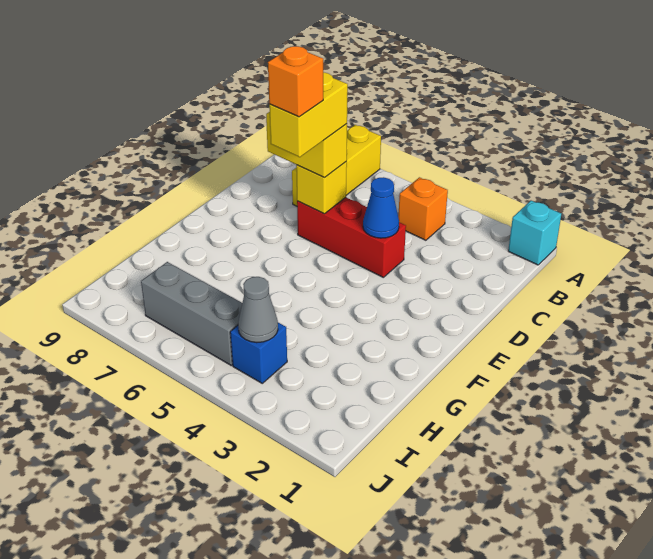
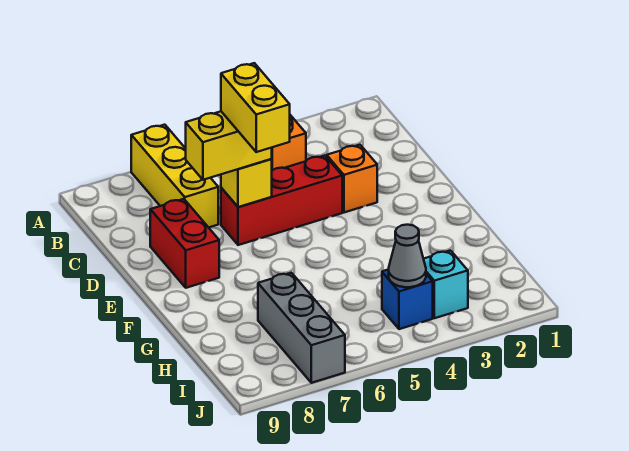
cyan brick A1 level 1 -> cyan brick I3 level 1
blue cone D4 level 2 -> none
none -> red brick D8:E8 level 1
orange brick E6 level 5 -> orange brick D3 level 1
grey brick I5:I7 level 1 -> grey brick H7:J7 level 1

